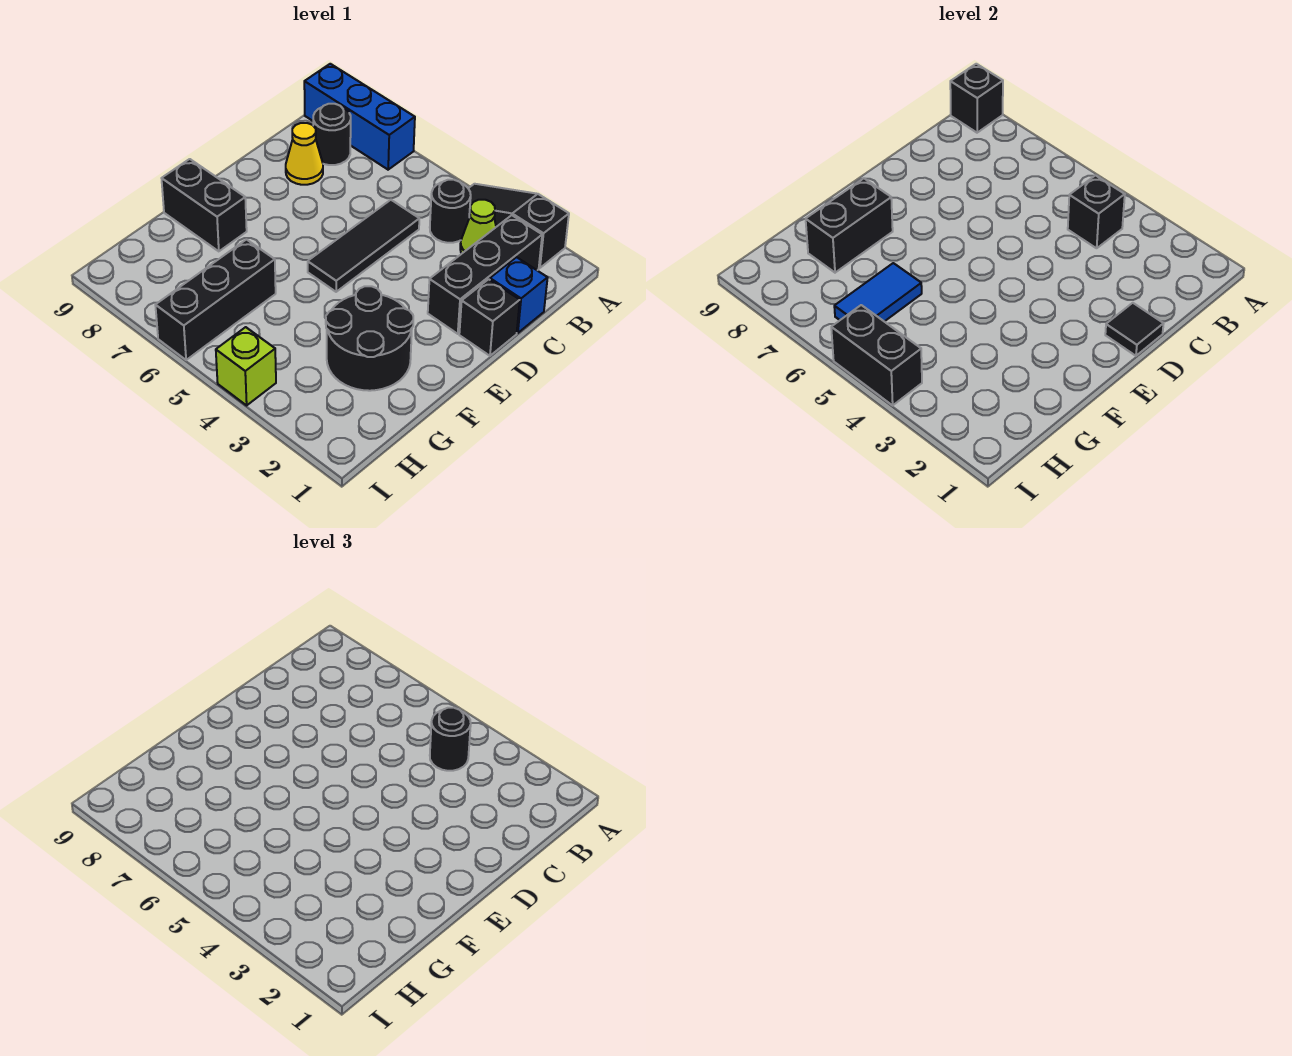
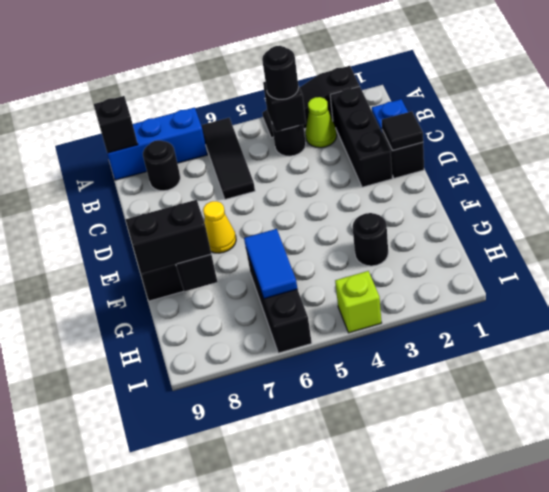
black tile C5:E5 level 1 -> black tile A6:C6 level 1
yellow cone C8 level 1 -> yellow cone E7 level 1
black round brick F2:G3 level 1 -> black round brick G3 level 1
black brick I4:I5 level 2 -> black brick G8:G9 level 3

